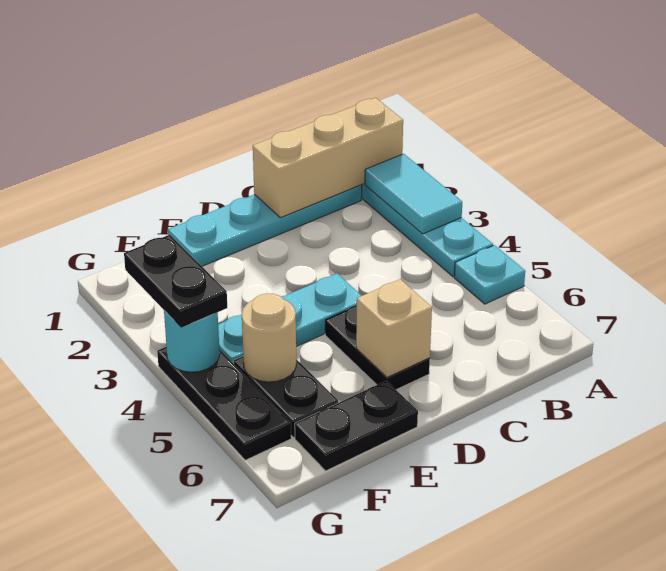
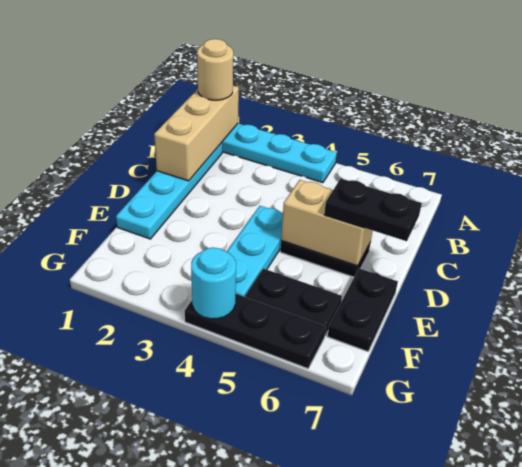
cyan tile A2:A3 level 2 -> none
cyan plate A5 level 1 -> none
tan brick D6 level 2 -> tan brick D5:D6 level 2
tan round brick F5 level 2 -> tan round brick A1 level 3
black plate G3:G4 level 3 -> black plate D6:D7 level 3

